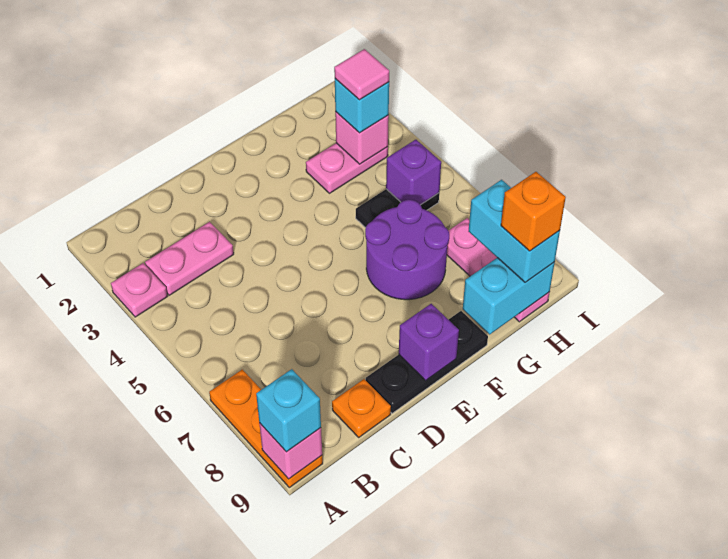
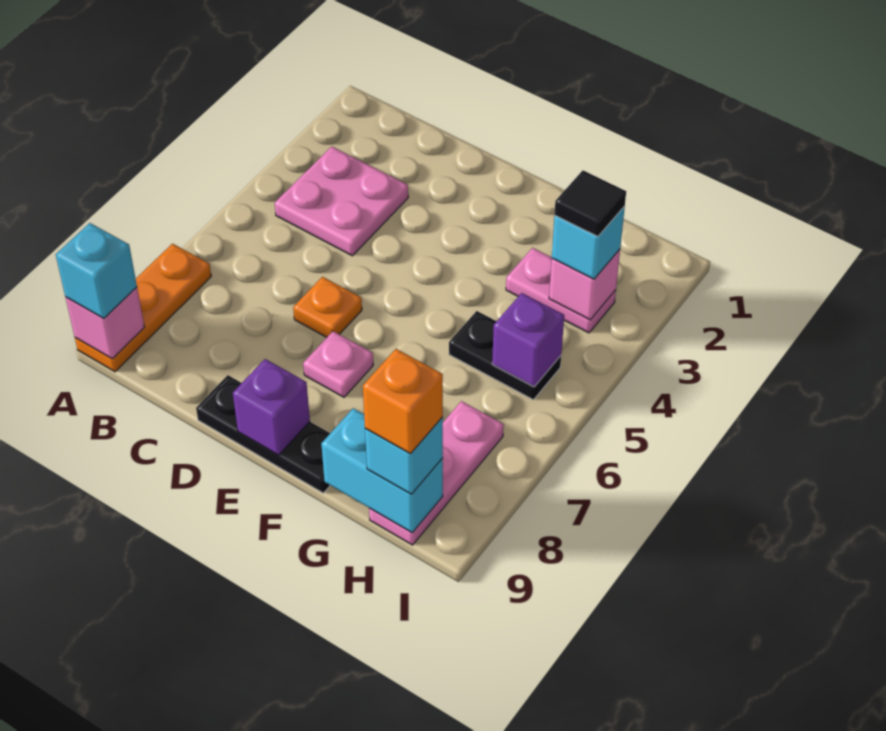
pink plate A3 level 1 -> pink plate E7 level 1
pink plate B3:C3 level 1 -> pink plate B3:C4 level 1
orange plate C9 level 1 -> orange plate D6 level 1
purple round brick F6:G7 level 1 -> none
pink tile H3 level 4 -> black tile H3 level 4
cyan brick H8:H9 level 3 -> cyan brick H9 level 3

